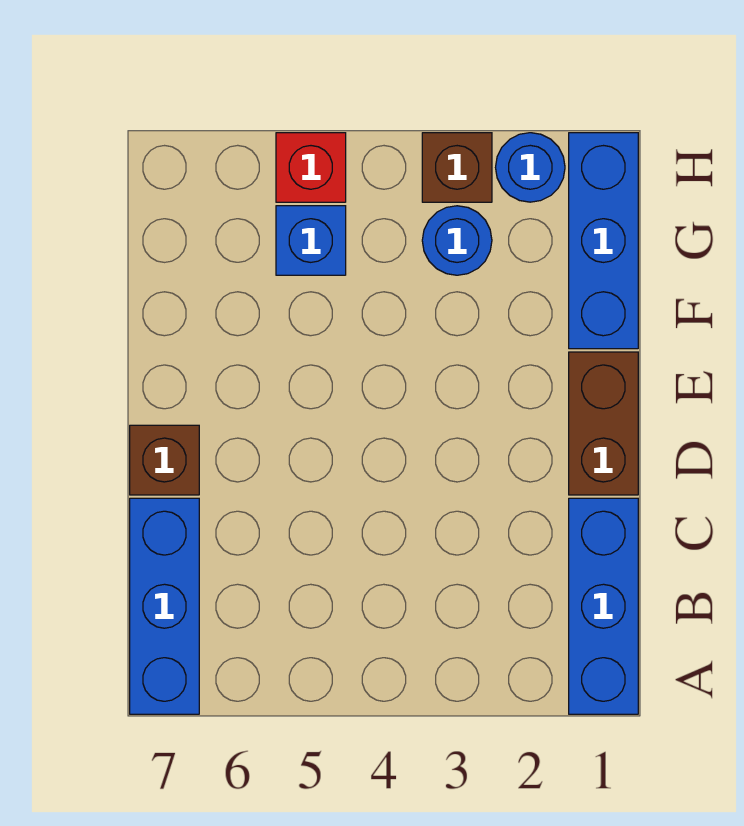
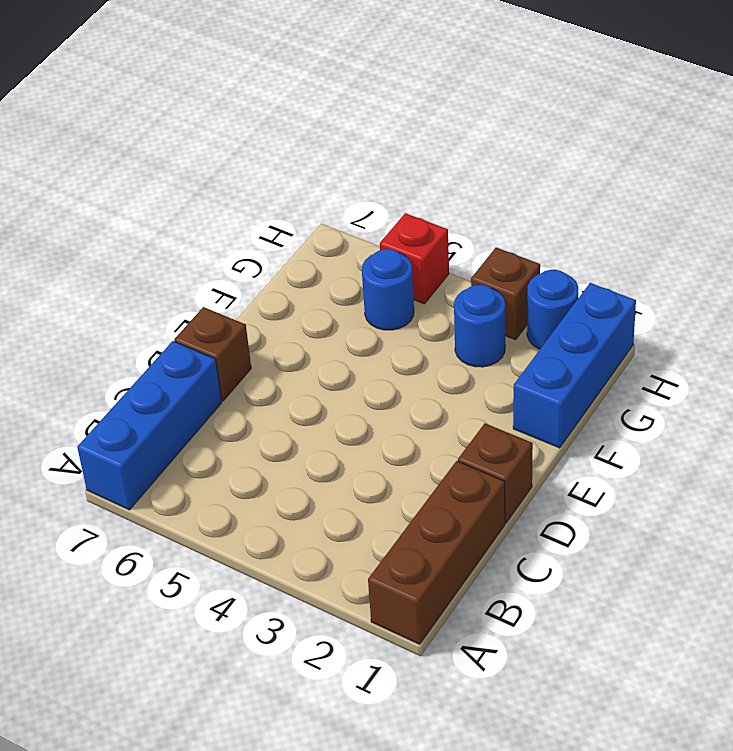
blue brick A1:C1 level 1 -> brown brick A1:C1 level 1
brown brick D1:E1 level 1 -> brown brick D1 level 1
blue brick G5 level 1 -> blue round brick G5 level 1

